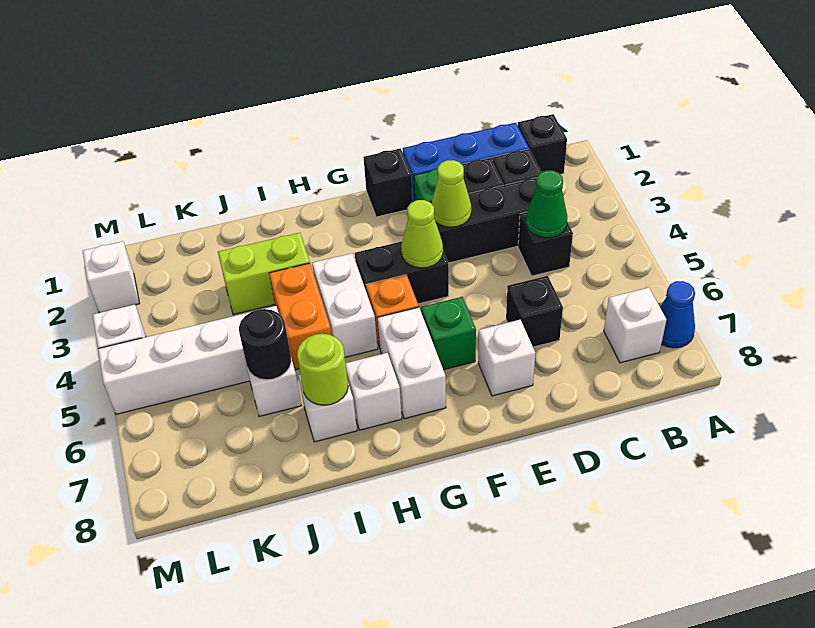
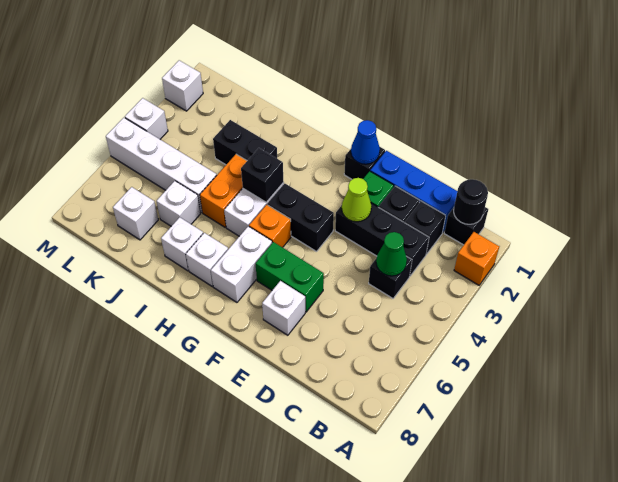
none -> orange brick A2 level 1
blue cone A7 level 1 -> blue cone F1 level 2
white brick B7 level 1 -> white brick K7 level 1
black brick D6 level 1 -> black brick H4 level 2
lime cone F4 level 2 -> none
green brick F6 level 1 -> green brick E6:F6 level 1
lime brick I3:J3 level 1 -> black brick I3:J3 level 1
lime round brick I7 level 2 -> none
black round brick J6 level 2 -> black round brick B1 level 2

